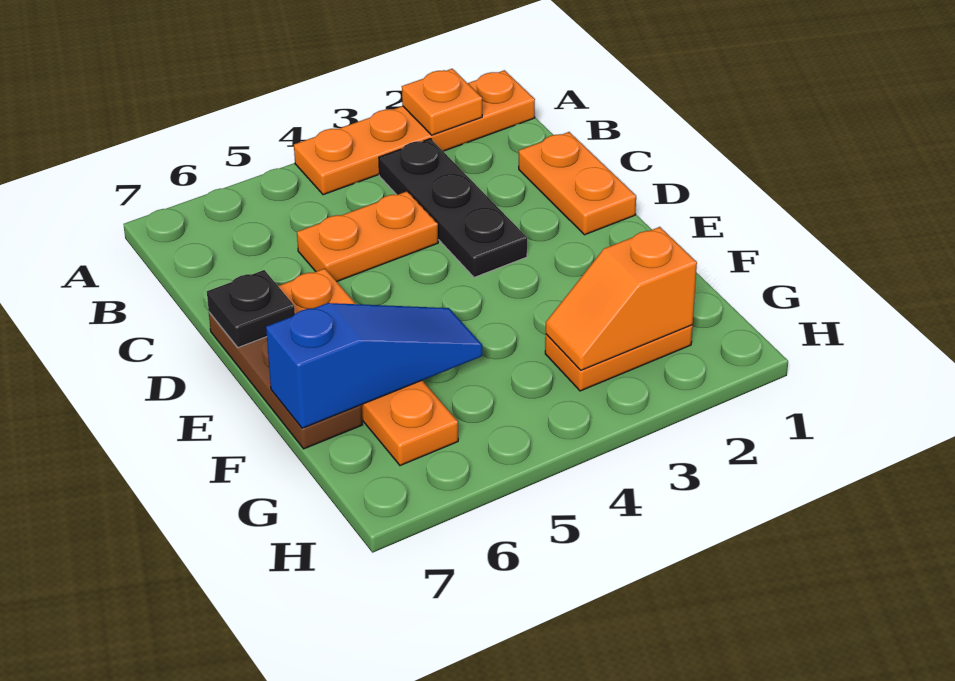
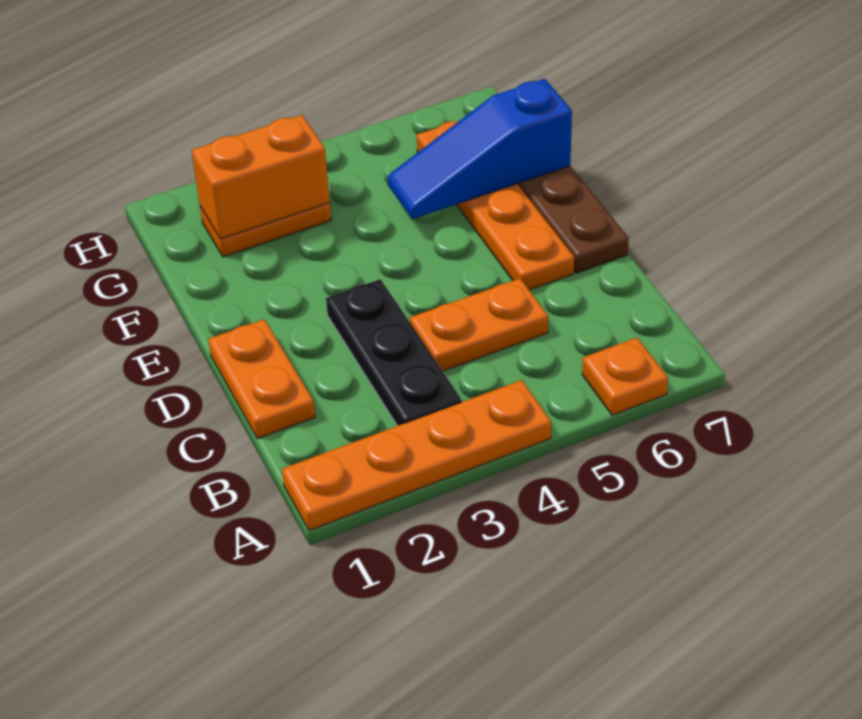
orange plate A2 level 2 -> orange plate A6 level 1
black plate D7 level 2 -> none
orange slope G2:G3 level 2 top 2 -> orange brick G2:G3 level 2

